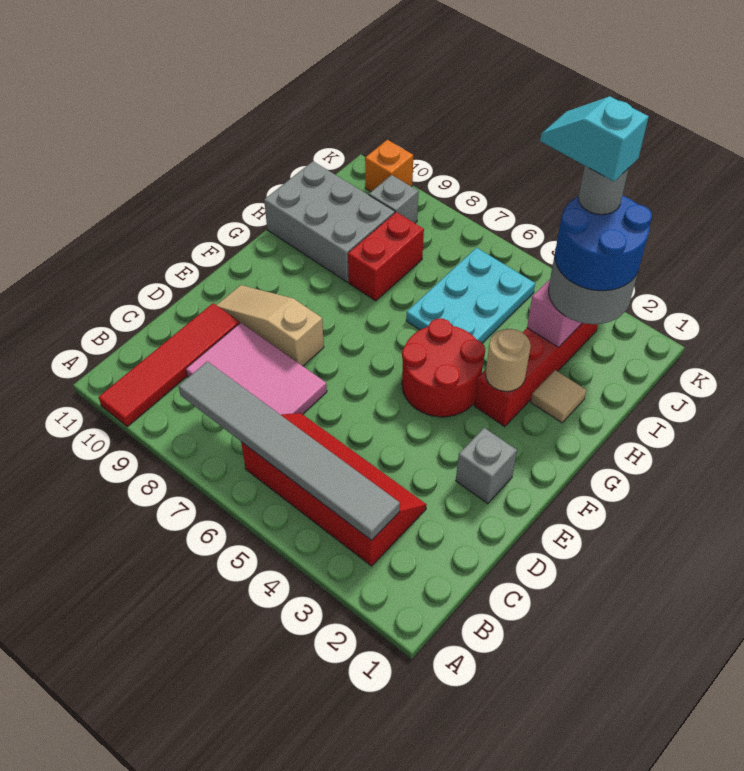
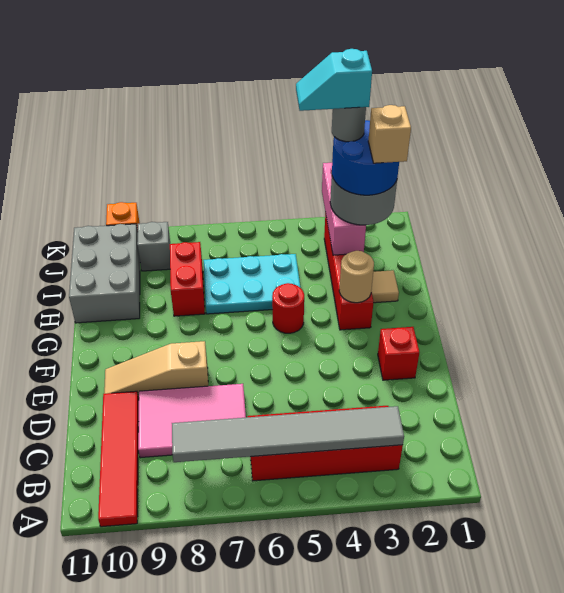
grey brick E2 level 1 -> red brick E2 level 1
red round brick F4:G5 level 1 -> red round brick G5 level 1
cyan plate H5:J6 level 1 -> cyan plate H5:I7 level 1
grey brick H9:I11 level 1 -> grey brick H10:J11 level 1
none -> tan brick I2 level 5

